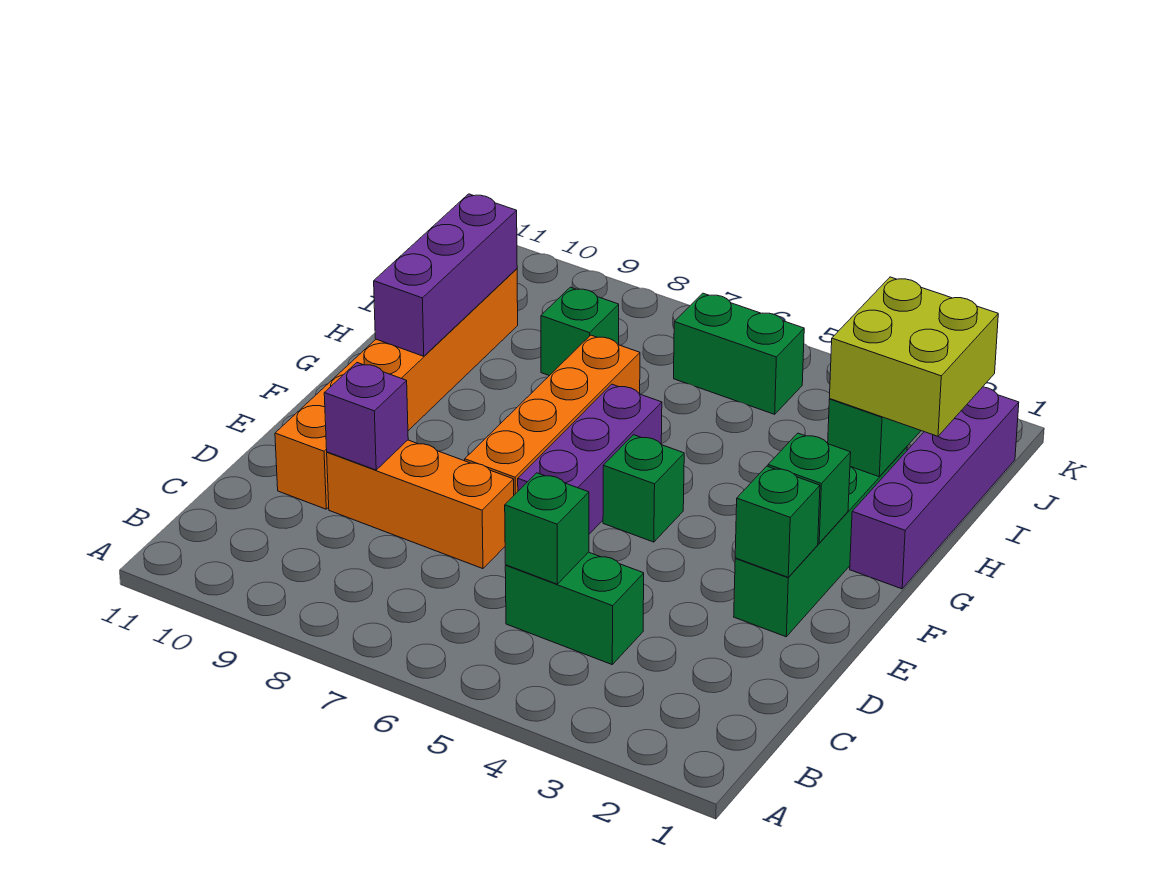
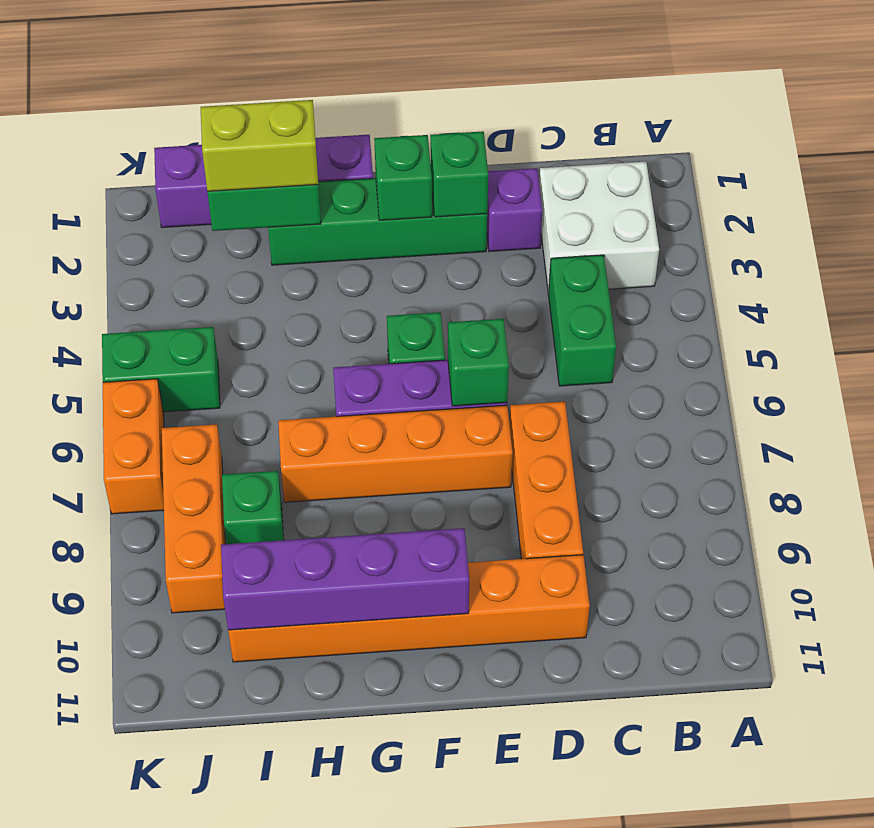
none -> white brick B2:C3 level 1
green brick C5 level 2 -> green brick E6 level 2
purple brick D9 level 2 -> purple brick D2 level 1
purple brick G10:I10 level 2 -> purple brick F10:I10 level 2
lime brick H1:I2 level 3 -> lime brick H2:I2 level 3
green brick J5:J6 level 1 -> green brick J5:K5 level 1
none -> orange brick J7:J9 level 1
none -> orange brick K6:K7 level 1

